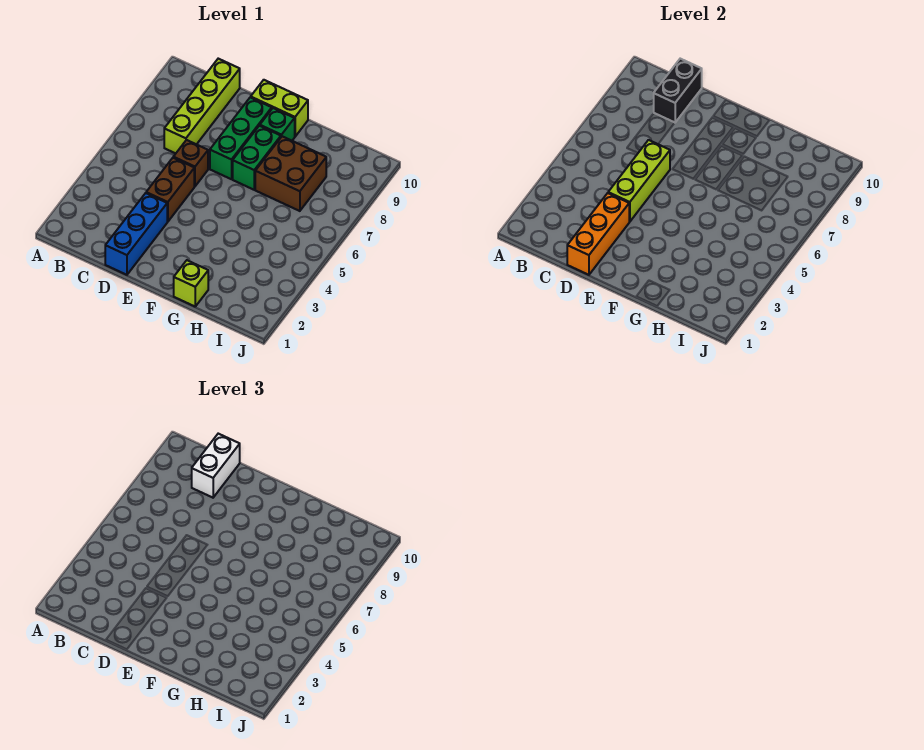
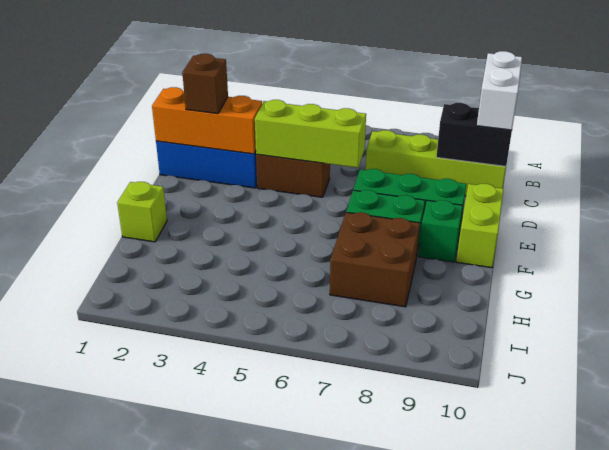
white brick C9:C10 level 3 -> white brick B10:C10 level 3
brown brick D6 level 1 -> brown brick D2 level 3

